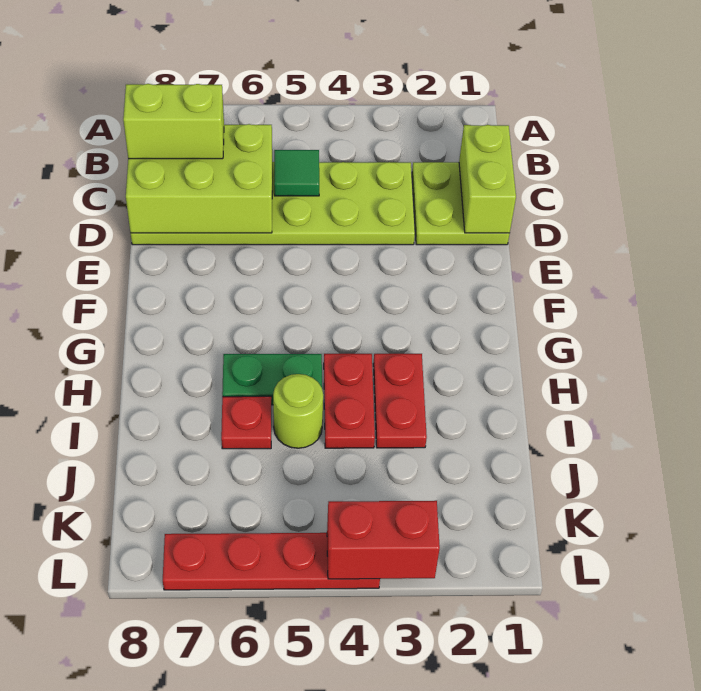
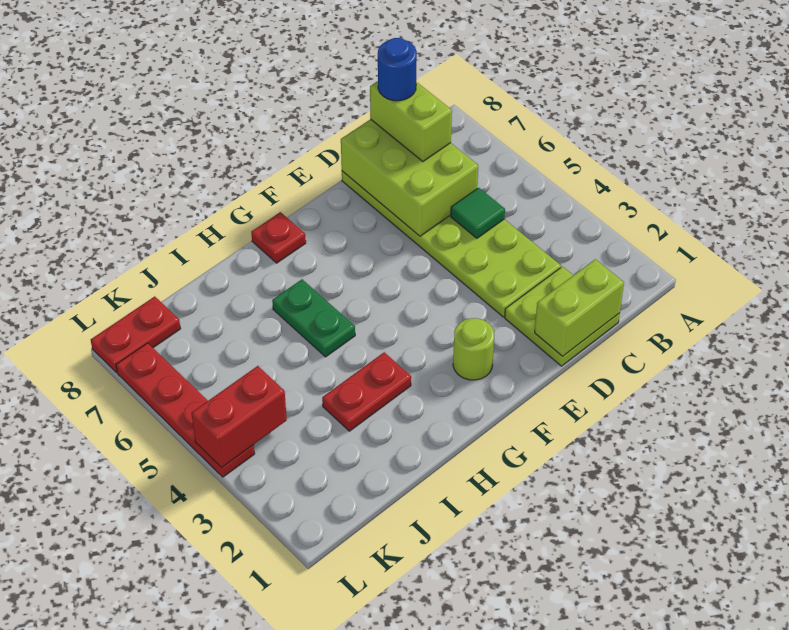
none -> blue round brick C8 level 4
red plate H4:I4 level 1 -> red plate K8:L8 level 1
lime round brick I5 level 1 -> lime round brick F2 level 1
red plate I6 level 1 -> red plate G8 level 1
red brick L3:L4 level 2 -> red brick K4:L4 level 2

